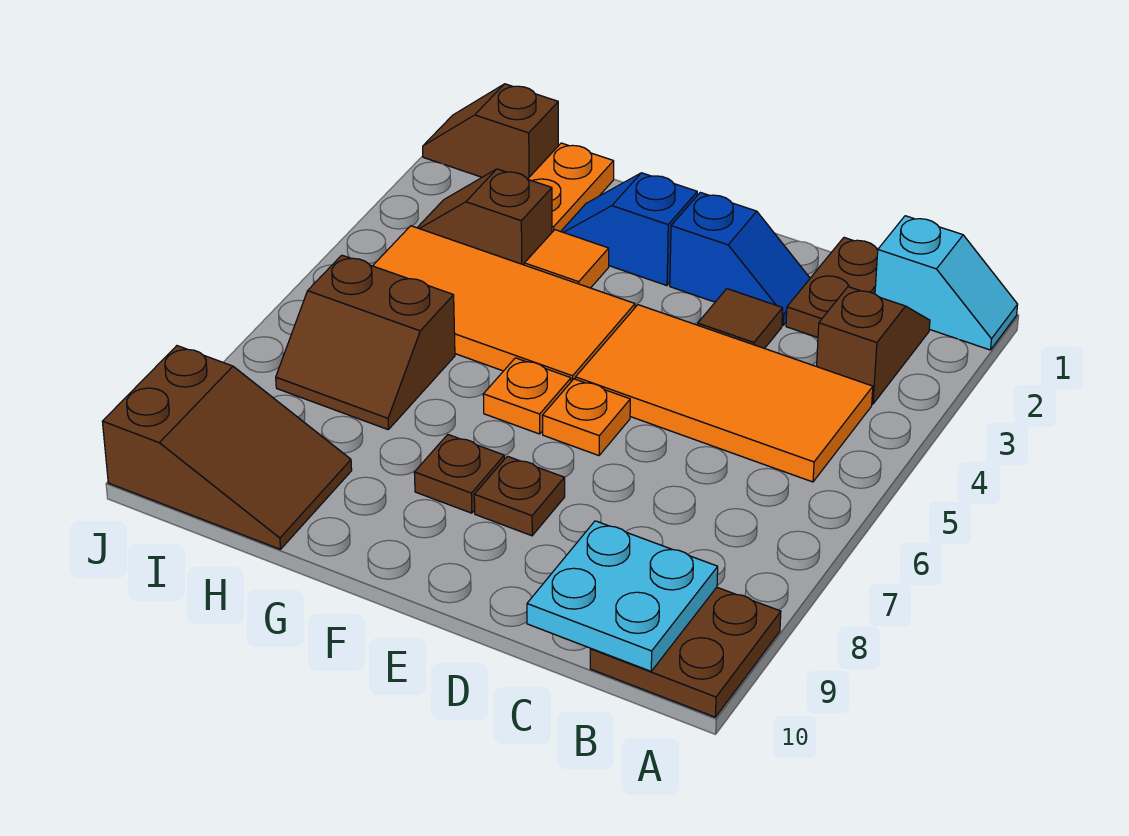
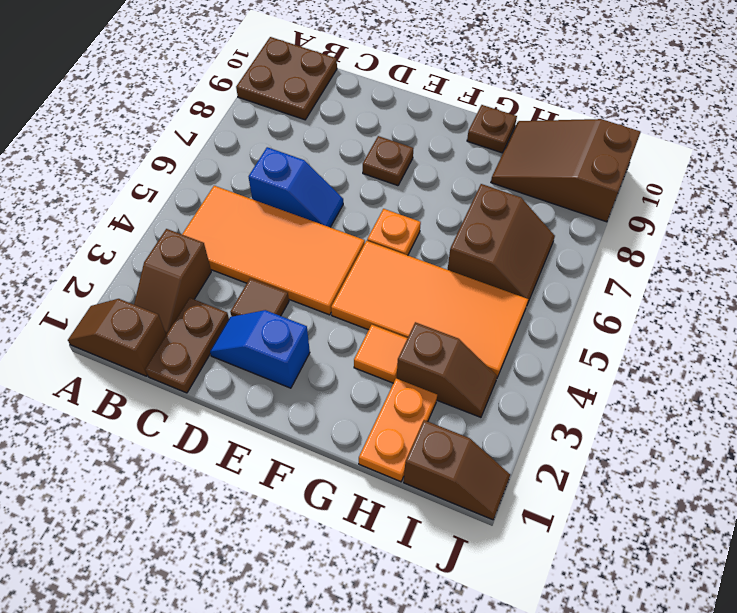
cyan slope A1:B1 level 1 top B -> brown slope A1:B1 level 1 top B
cyan plate B9:C10 level 2 -> none
orange plate E6 level 1 -> none
blue slope F2:G2 level 1 top F -> blue slope C6:D6 level 1 top C
brown plate F8 level 1 -> brown plate G10 level 1
brown slope H6:I7 level 1 top 6 -> brown slope H6:I7 level 1 top H

